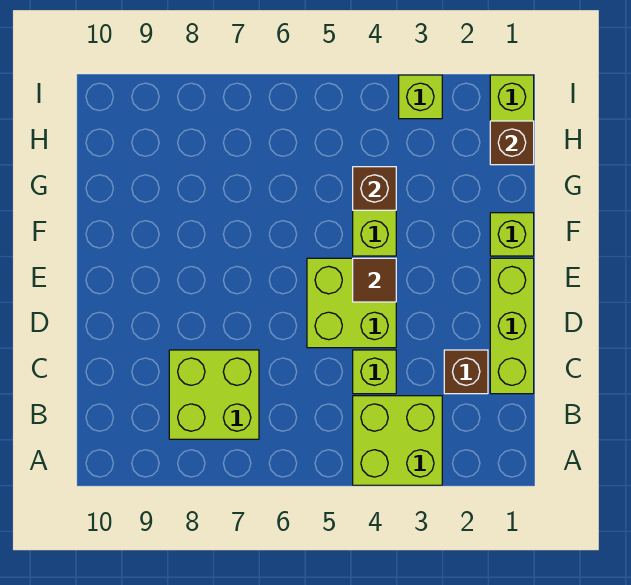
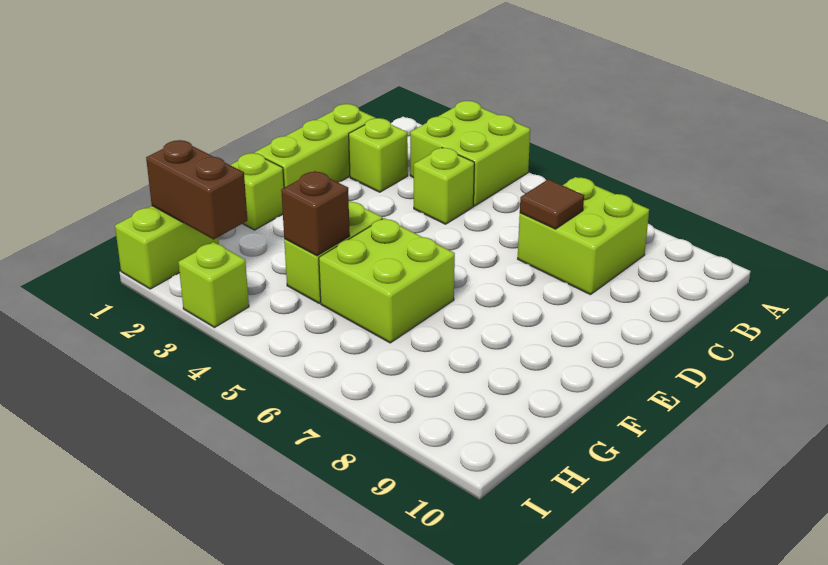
brown brick C2 level 1 -> lime brick C2 level 1
lime brick D4:E5 level 1 -> lime brick F5:G6 level 1
brown tile E4 level 2 -> brown tile C7 level 2
brown brick H1 level 2 -> brown brick H1:H2 level 2

